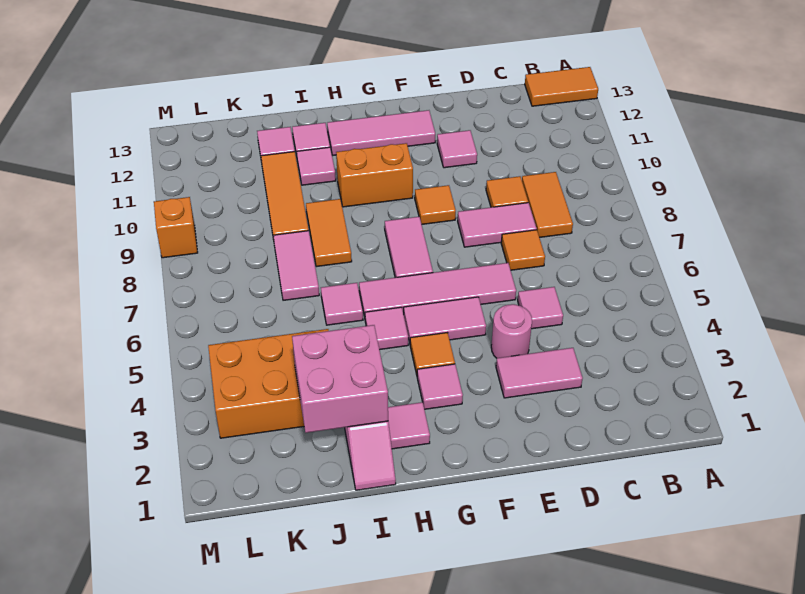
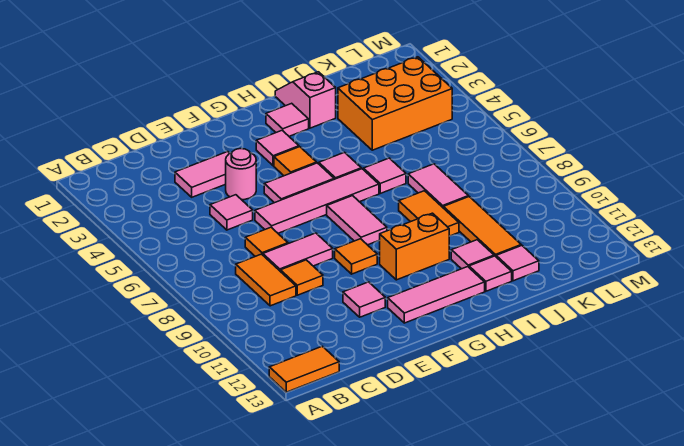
pink brick I2:J3 level 2 -> none
orange brick M9 level 1 -> none

